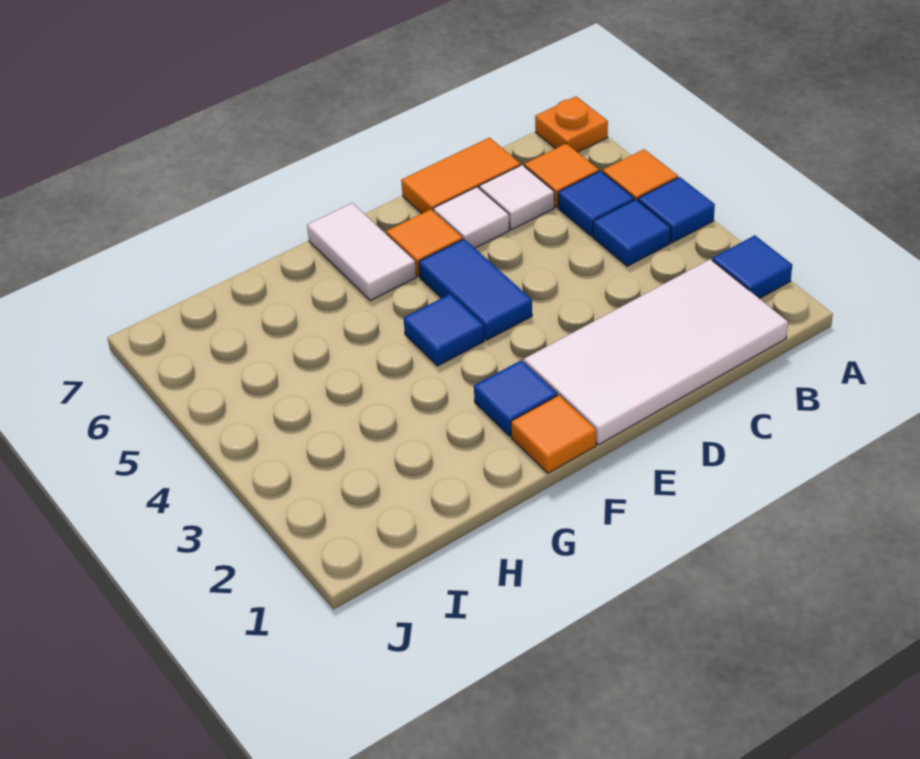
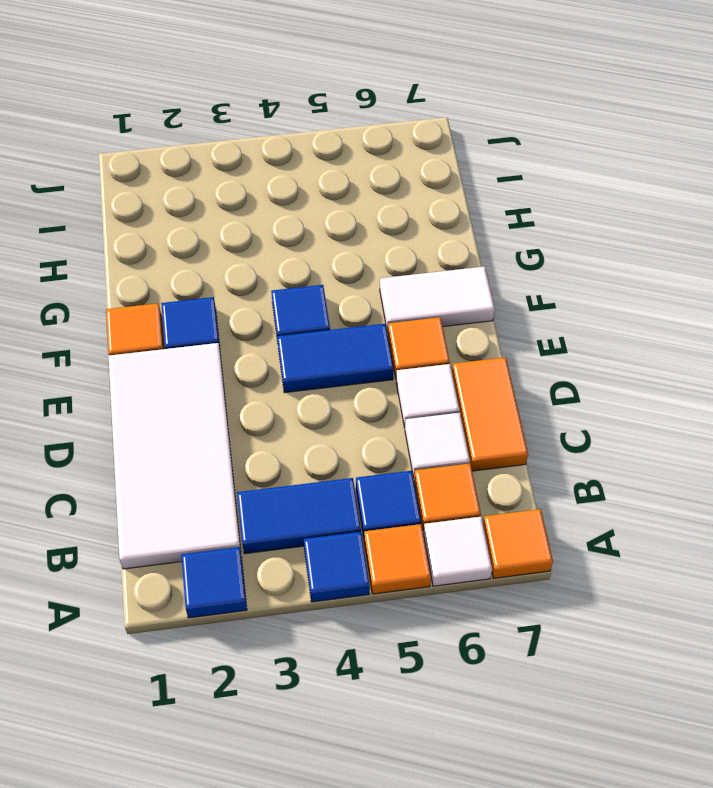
none -> white tile A6 level 1
orange plate A7 level 1 -> orange tile A7 level 1
blue tile B4 level 1 -> blue tile B3:B4 level 1

